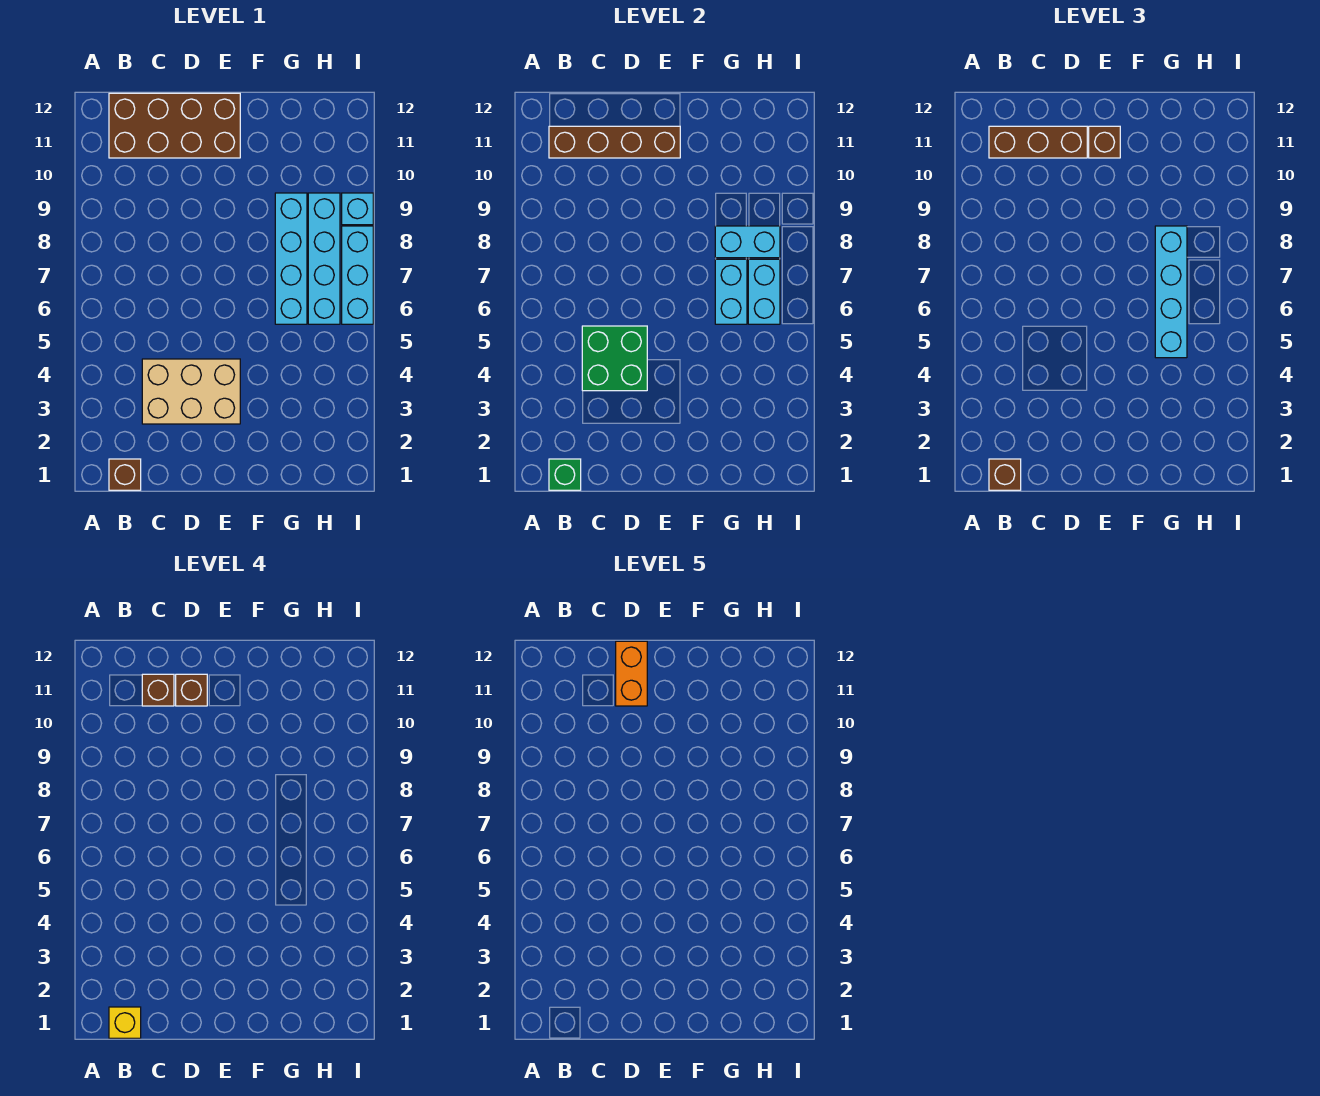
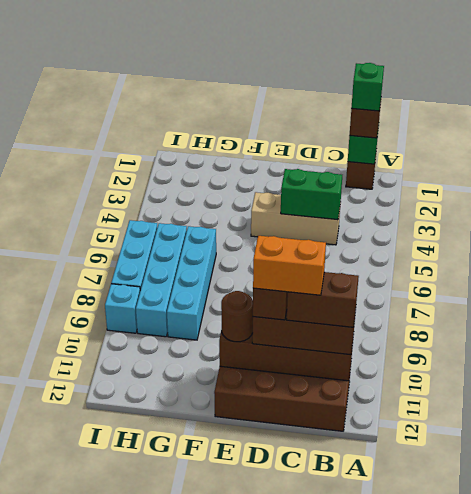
yellow brick B1 level 4 -> green brick B1 level 4
tan brick C3:E4 level 1 -> tan brick C4:E4 level 1
green brick C4:D5 level 2 -> green brick C4:D4 level 2
brown brick C11 level 4 -> brown brick B11:C11 level 4
orange brick D11:D12 level 5 -> orange brick C11:D11 level 5
brown brick E11 level 3 -> brown round brick E11 level 3
cyan brick G5:G8 level 3 -> none
cyan brick G6:G7 level 2 -> none
cyan brick G8:H8 level 2 -> none
cyan brick H6:H7 level 2 -> none

